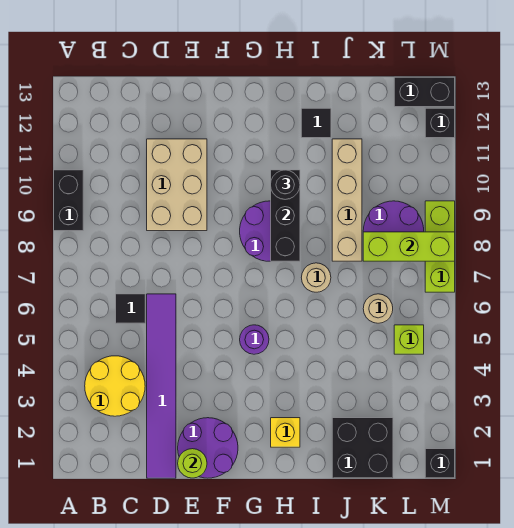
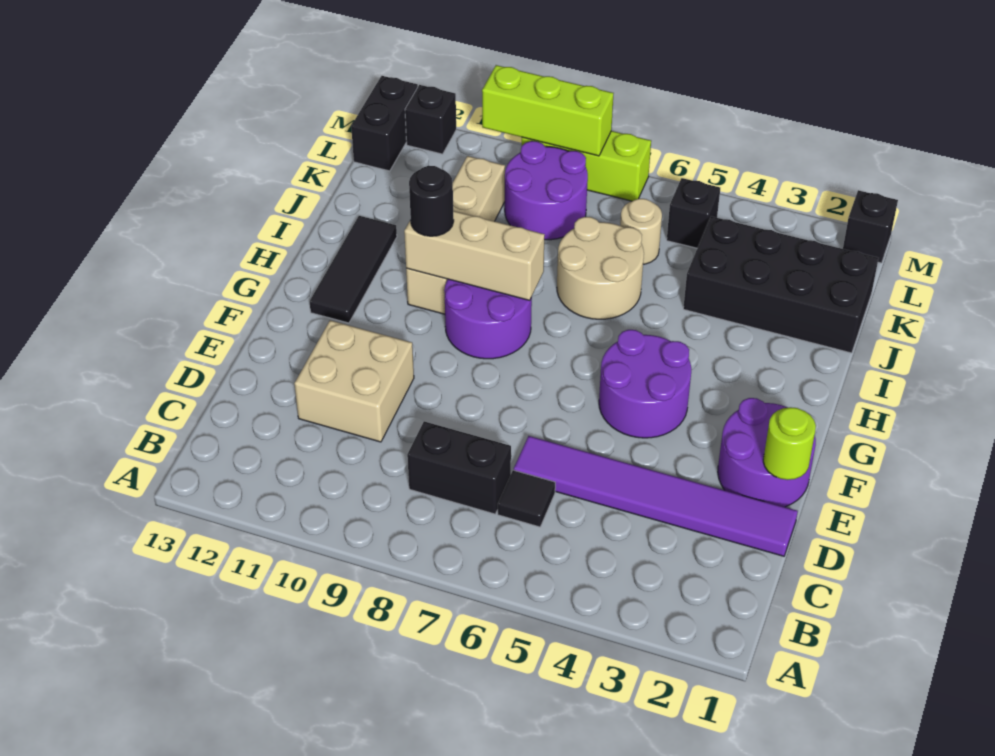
black brick A9:A10 level 1 -> black brick C7:C8 level 1
yellow round brick B3:C4 level 1 -> none
tan brick D9:E11 level 1 -> tan brick D10:E11 level 1
purple round brick G5 level 1 -> purple round brick F4:G5 level 1
yellow brick H2 level 1 -> none
black brick H8:H10 level 2 -> tan brick H8:H10 level 2
tan round brick I7 level 1 -> tan round brick I6:J7 level 1
black tile I12 level 1 -> black tile G12:I12 level 1
black brick J1:K2 level 1 -> black brick J1:K4 level 1
tan brick J8:J11 level 1 -> tan brick H10:K10 level 1
lime brick K8:M8 level 2 -> lime brick M8:M10 level 2
lime brick L5 level 1 -> black brick L5 level 1

